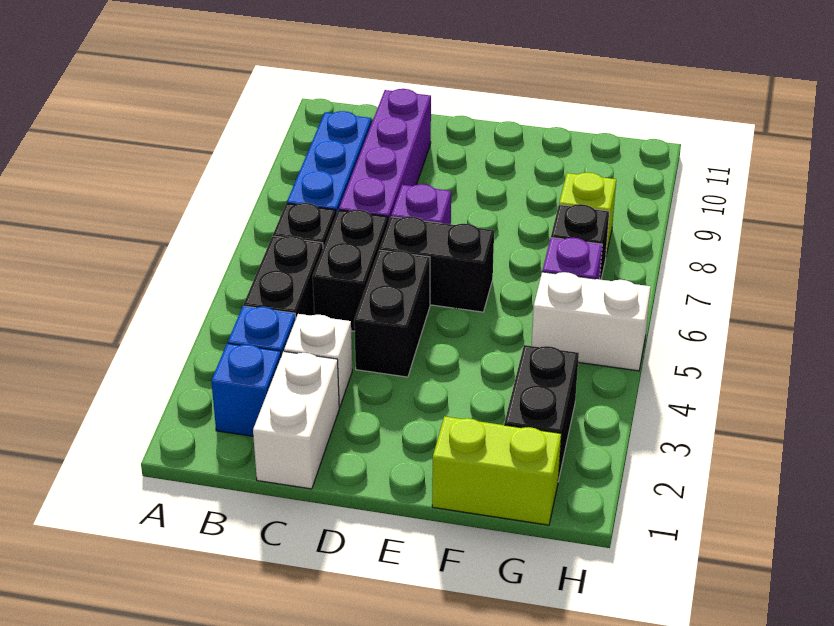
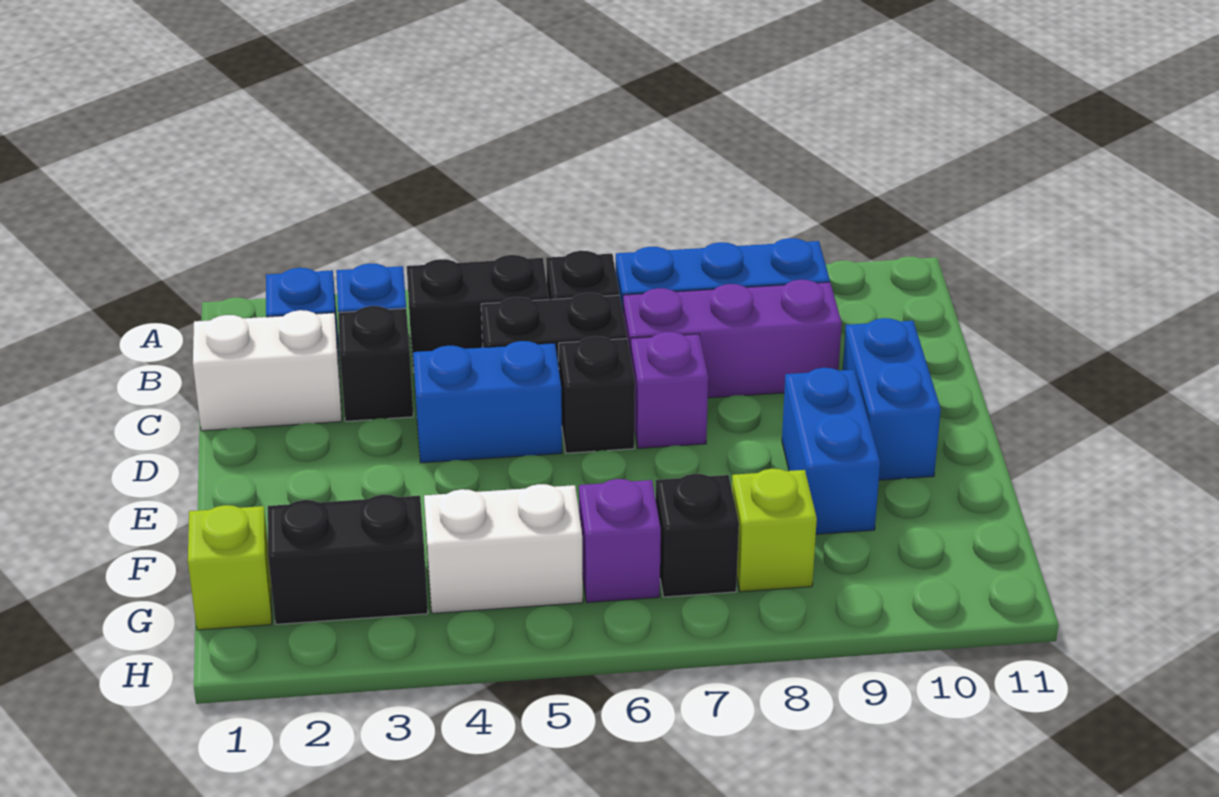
white brick C3 level 1 -> black brick C3 level 1
purple brick C7:C10 level 1 -> purple brick C7:C9 level 1
black brick D4:D5 level 1 -> blue brick D4:D5 level 1
black brick D6:E6 level 1 -> black brick D6 level 1
none -> blue brick D10:E10 level 1
none -> blue brick E9:F9 level 1
lime brick F1:G1 level 1 -> lime brick G1 level 1
white brick G5:H5 level 1 -> white brick G4:G5 level 1

